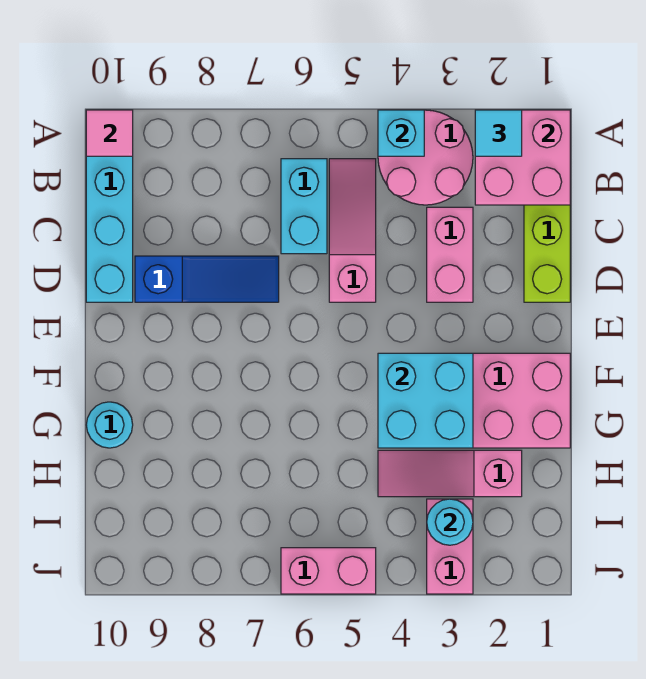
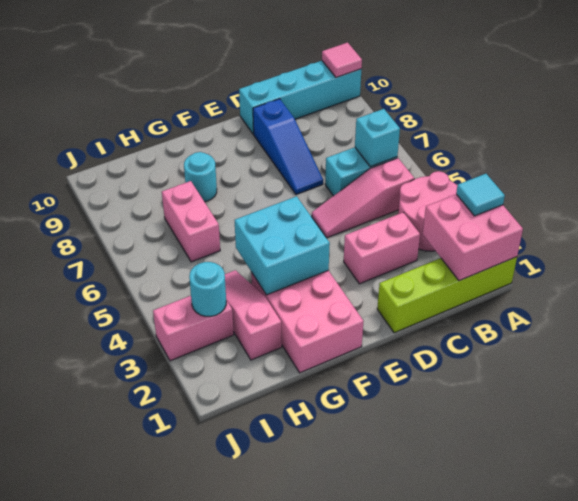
cyan brick A4 level 2 -> cyan brick B6 level 2
pink slope B5:D5 level 1 top D -> pink slope B5:D5 level 1 top B
cyan round brick G10 level 1 -> cyan round brick G8 level 1
pink brick J5:J6 level 1 -> pink brick H6:H7 level 1

